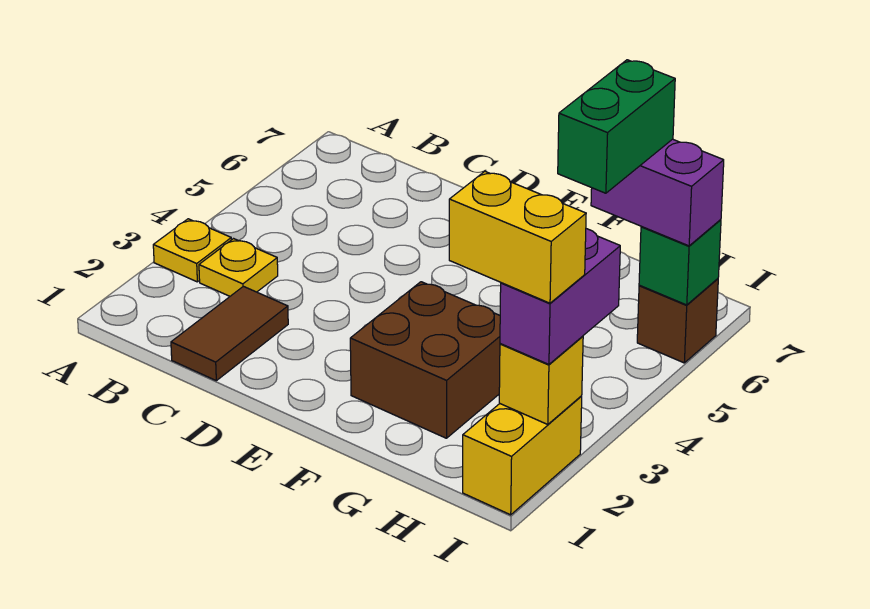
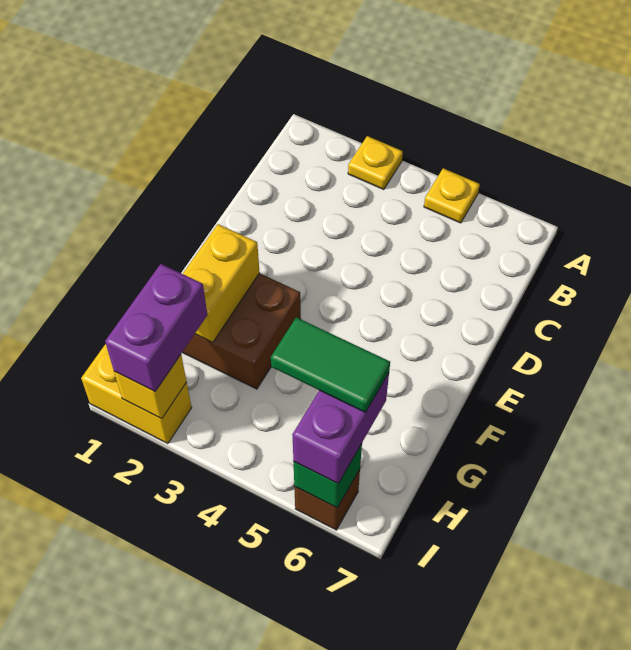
yellow plate B3 level 1 -> yellow plate A5 level 1
brown tile C1:C2 level 1 -> none
yellow brick H2:I2 level 4 -> yellow brick F2:G2 level 2
green brick H5:H6 level 4 -> green tile H5:H6 level 4
purple brick I2:I3 level 3 -> purple brick H2:I2 level 3

